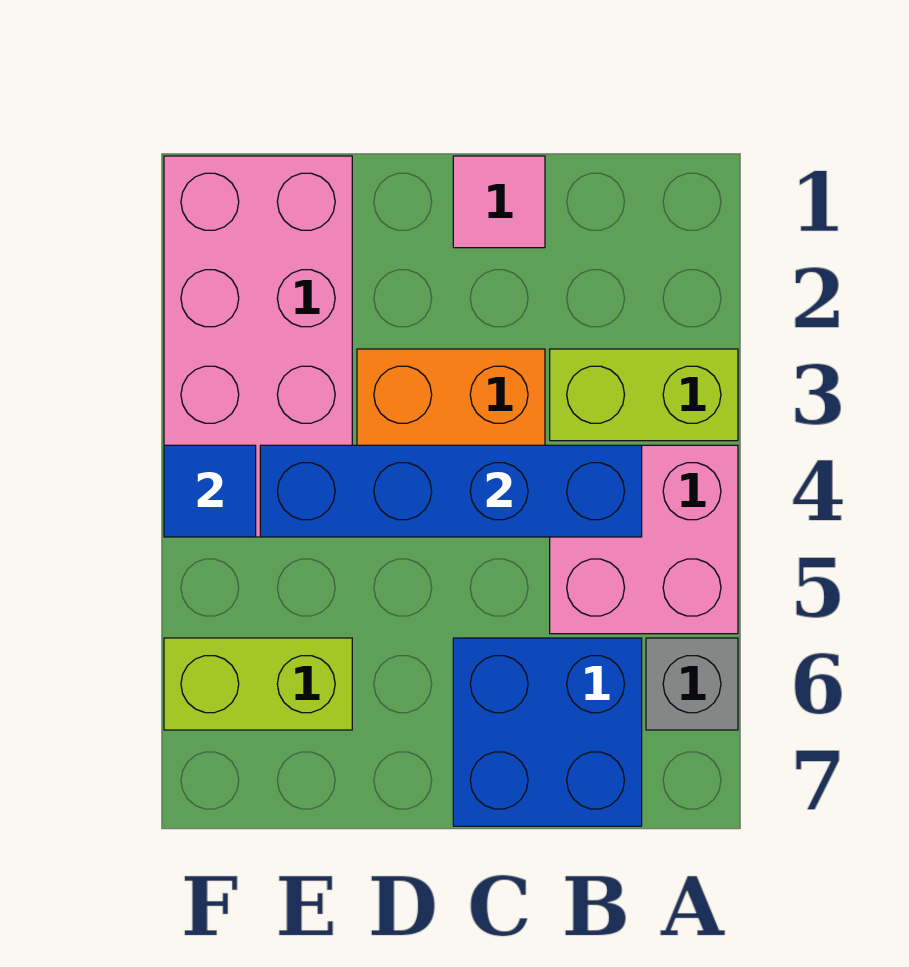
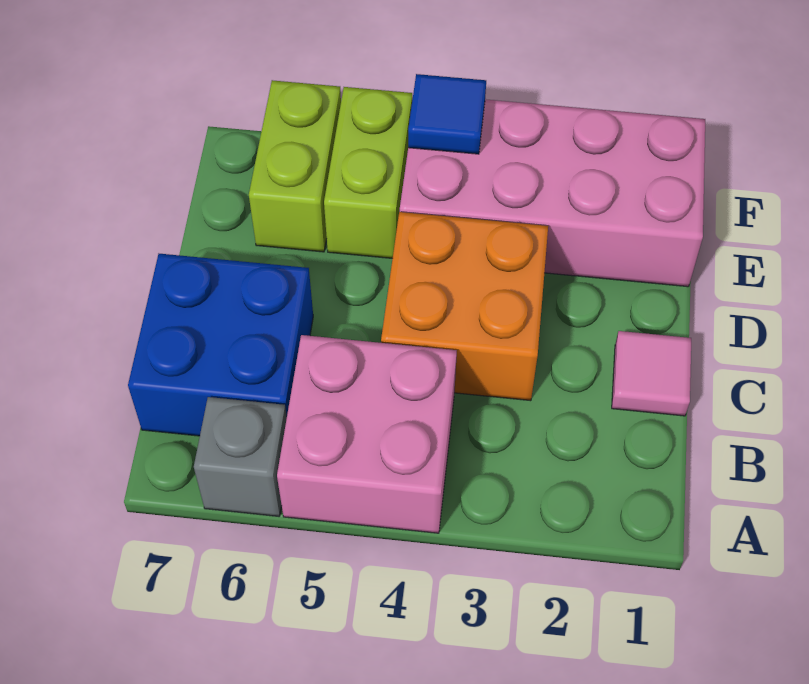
lime brick A3:B3 level 1 -> lime brick E5:F5 level 1
blue brick B4:E4 level 2 -> none

